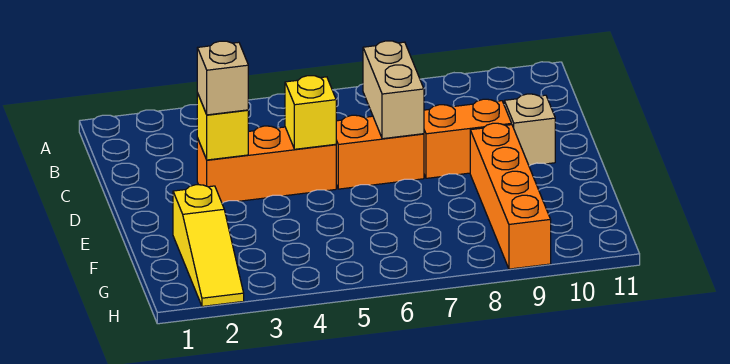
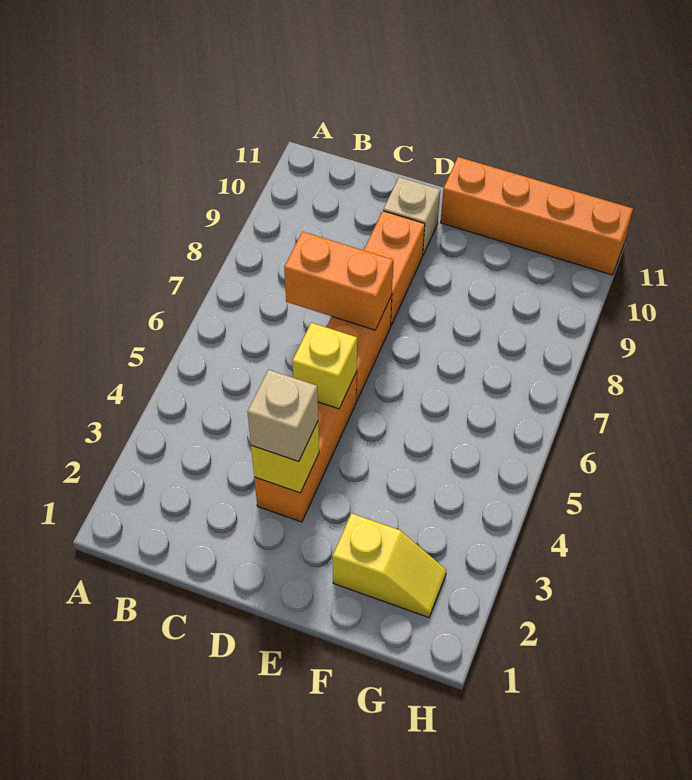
tan brick C7:D7 level 2 -> orange brick C7:D7 level 2
orange brick E9:H9 level 1 -> orange brick E11:H11 level 1
yellow slope F2:H2 level 1 top F -> yellow slope F2:G2 level 1 top F

